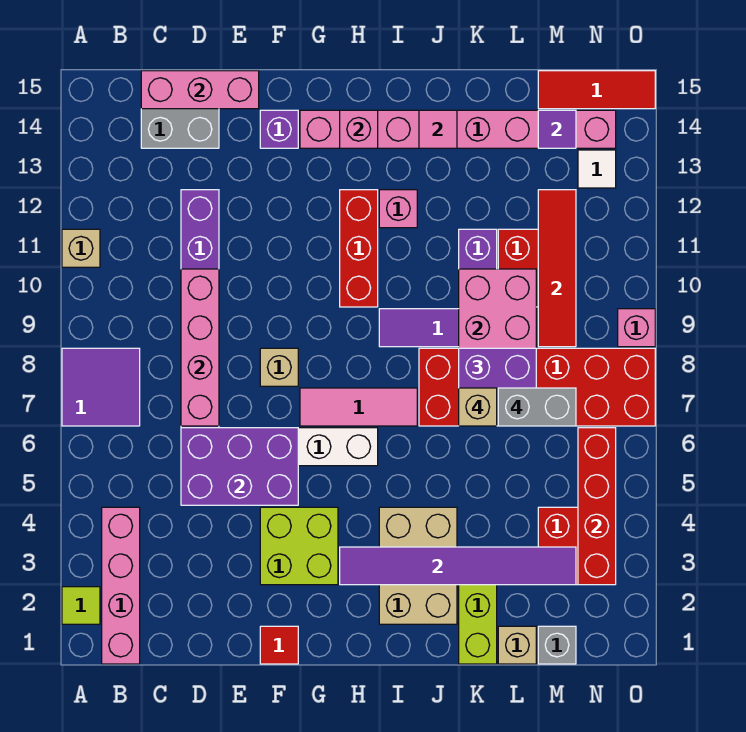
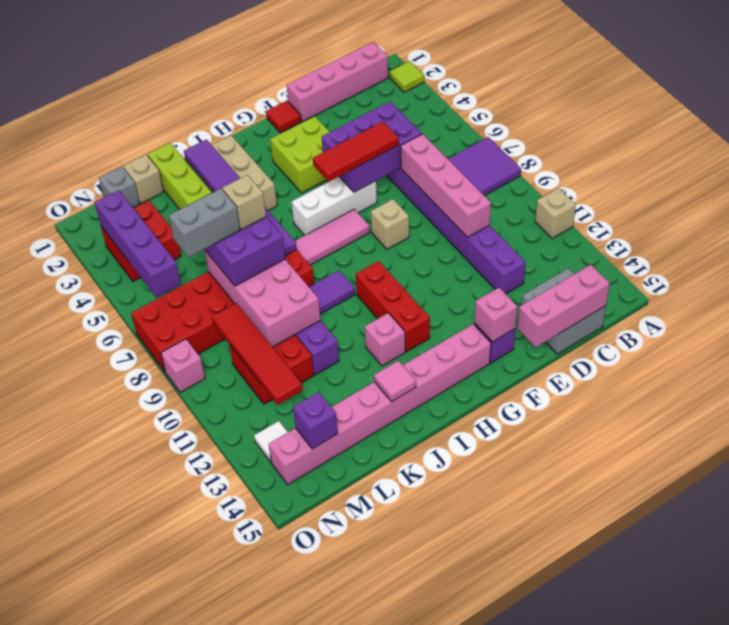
pink brick B1:B4 level 1 -> pink brick B1:E1 level 1
purple tile H3:M3 level 2 -> purple tile J2:J7 level 2
pink brick H14 level 2 -> pink brick F14 level 2
purple tile M14 level 2 -> purple brick M14 level 2
red tile M15:O15 level 1 -> red tile E6:G6 level 3
red brick N3:N6 level 2 -> purple brick N3:N6 level 2

